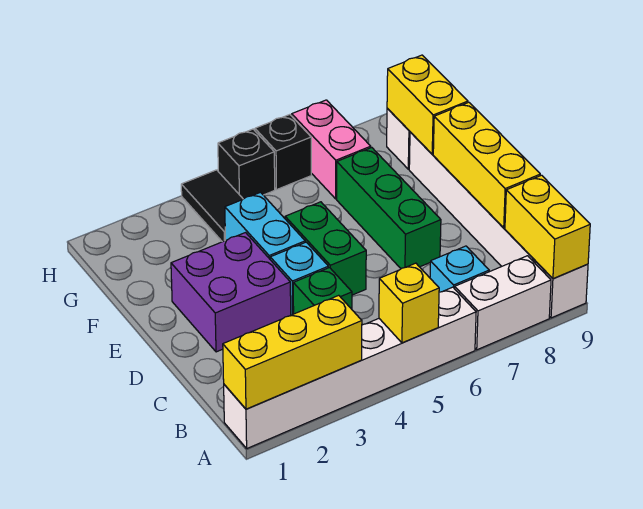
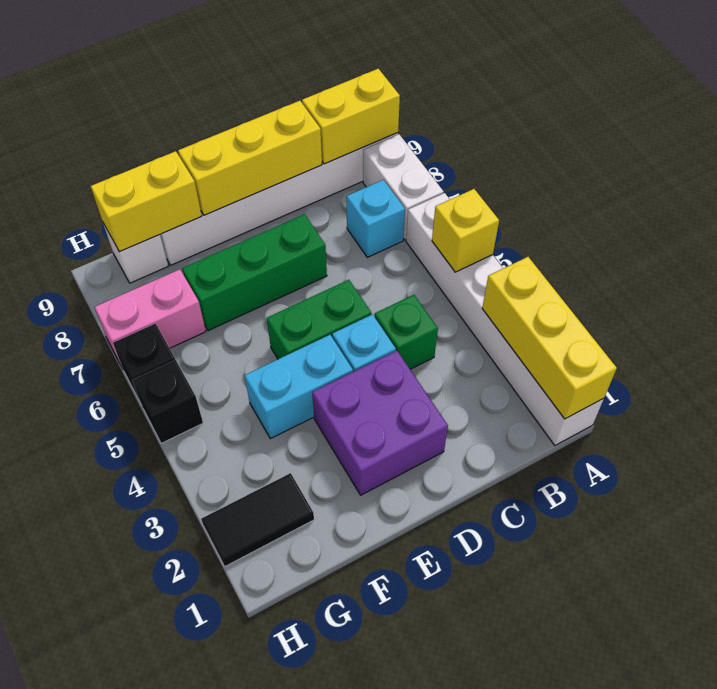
black tile G4:H4 level 1 -> black tile G2:H2 level 1

